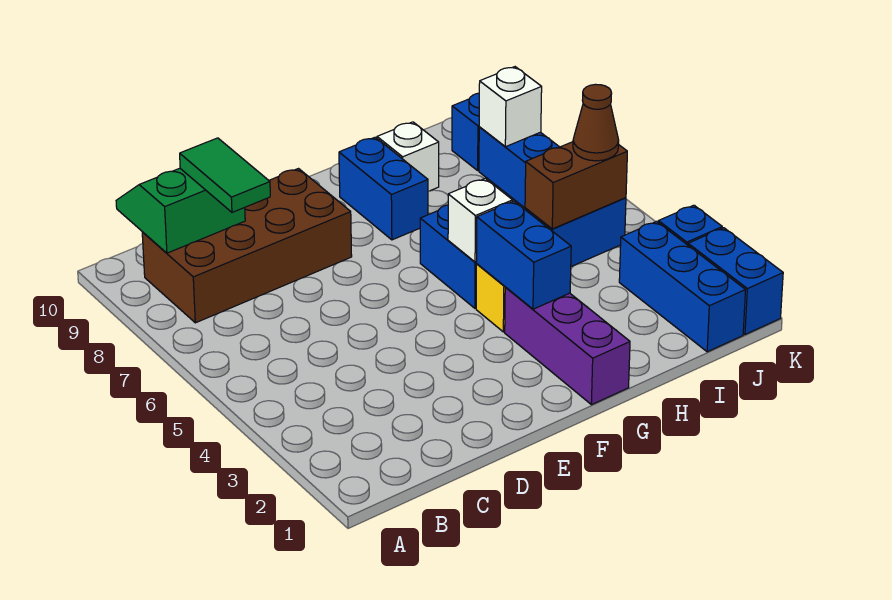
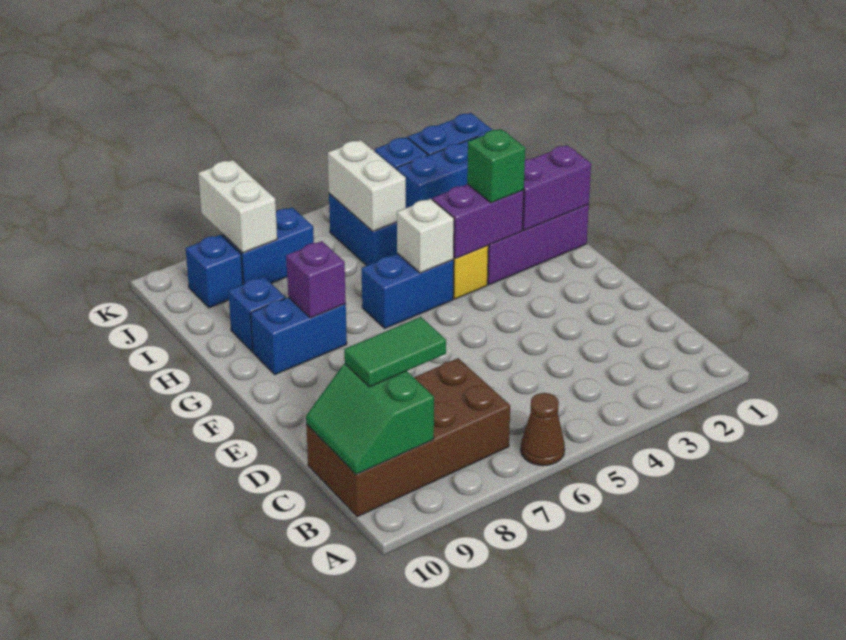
brown brick B8:E9 level 1 -> brown brick B7:C10 level 1
none -> purple brick G1:G2 level 2
blue brick G3:G4 level 2 -> purple brick G3:G4 level 2
none -> green brick G3 level 3
none -> purple brick G8 level 2
white brick H9 level 1 -> blue brick H9 level 1
brown brick I5:J5 level 2 -> white brick I5:J5 level 2
brown cone J5 level 3 -> brown cone A6 level 1
white brick J8 level 2 -> white brick J8:K8 level 2

